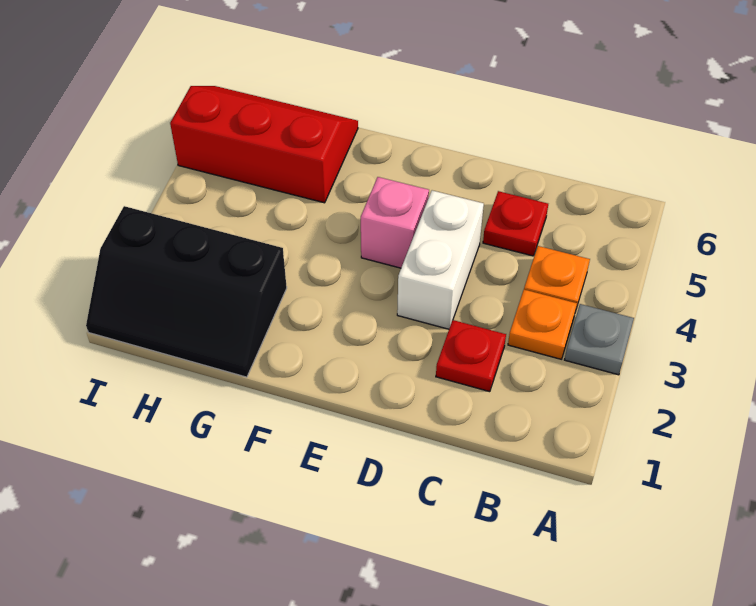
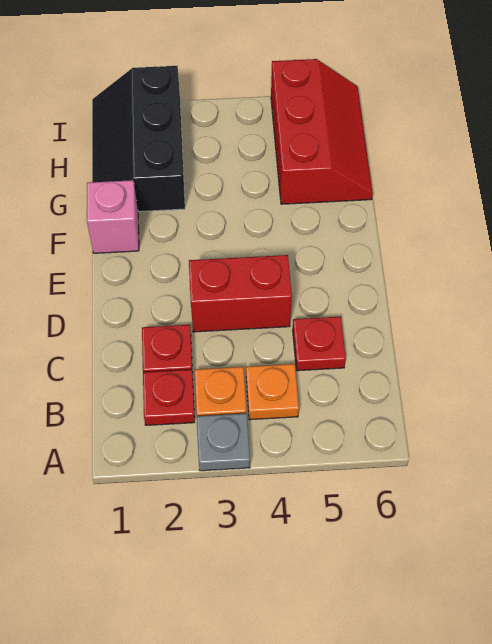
none -> red plate B2 level 1
white brick D3:D4 level 1 -> red brick D3:D4 level 1
pink brick E4 level 1 -> pink brick F1 level 1

